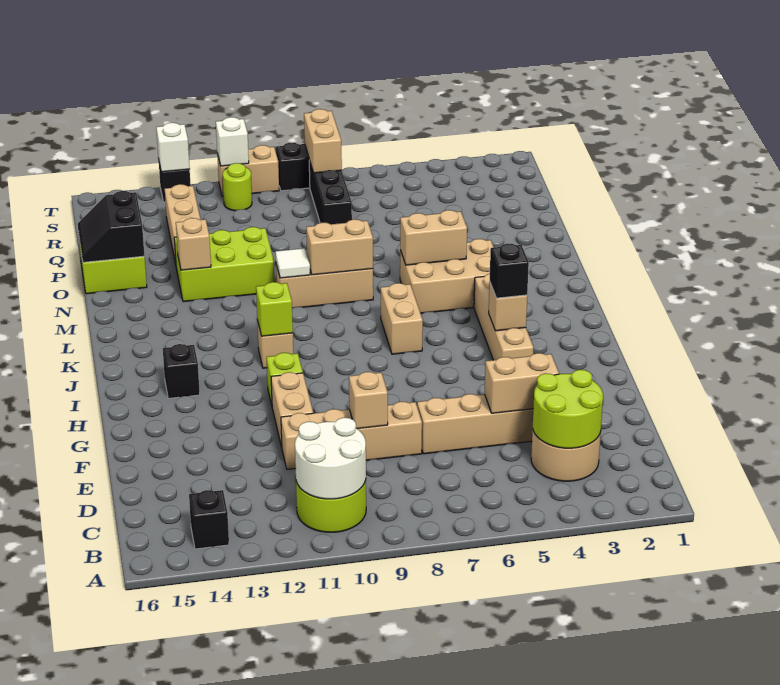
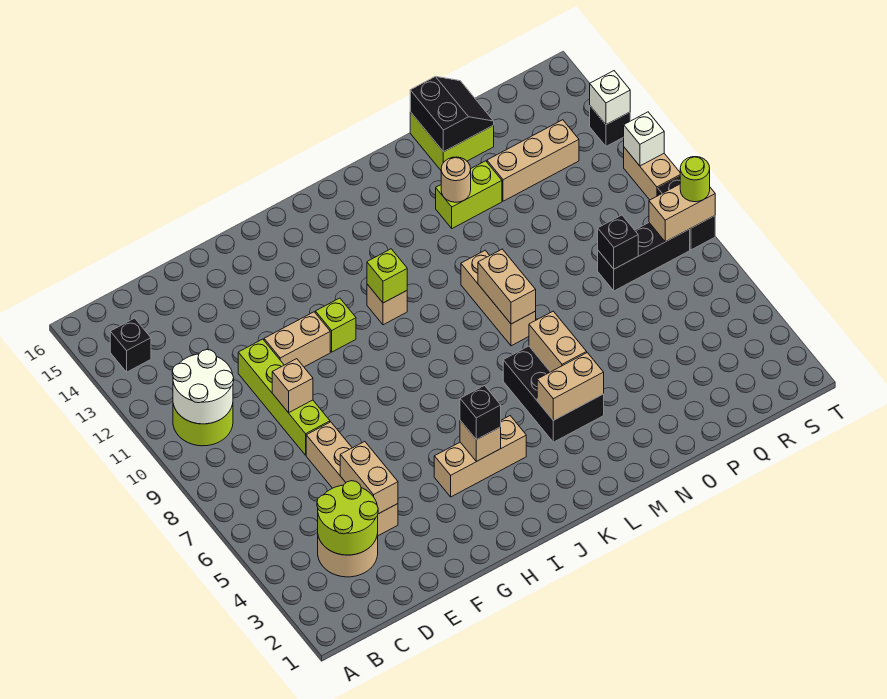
tan brick E8:E11 level 1 -> lime brick E8:E11 level 1
tan brick H4:K4 level 1 -> tan brick H4:J4 level 1
black brick I14 level 1 -> black brick Q8 level 2
tan brick J7:K7 level 1 -> tan brick L4:M4 level 2
tan brick L4:M6 level 1 -> black brick L4:M6 level 1
white tile M10 level 2 -> none
lime brick N11:O13 level 1 -> lime brick N13:O13 level 1
tan brick N13 level 2 -> tan round brick N13 level 2
black slope O15:P16 level 2 top 15 -> black slope O15:P16 level 2 top O
lime round brick S11 level 1 -> lime round brick T8 level 3

